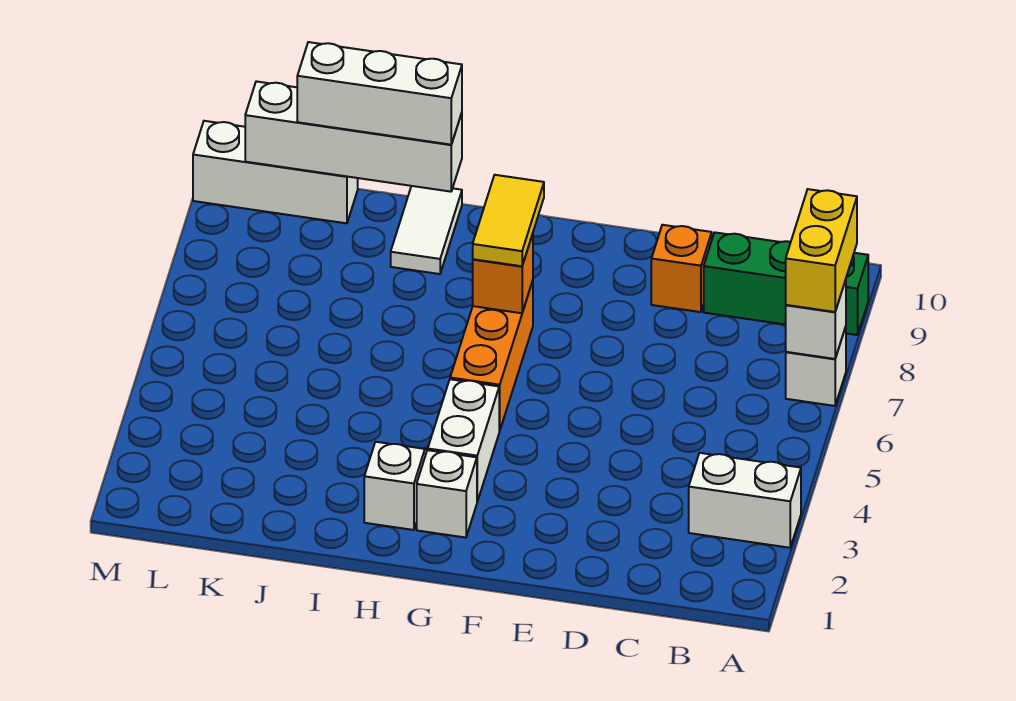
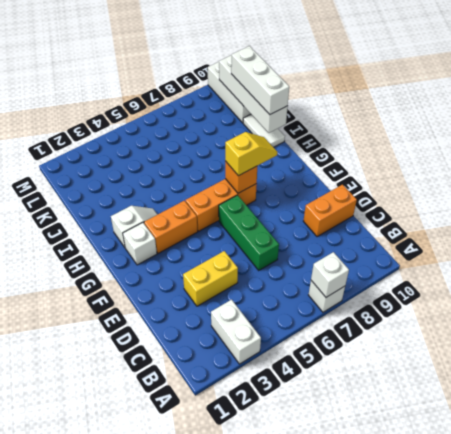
yellow brick A7:A8 level 3 -> yellow brick D3:D4 level 1
green brick A9:C9 level 1 -> green brick D6:F6 level 1
orange brick D9 level 1 -> orange brick D9:D10 level 1
white brick G3:G4 level 1 -> orange brick G3:G4 level 1
yellow tile G7:G8 level 3 -> yellow slope G7:G8 level 3 top 7
white tile I9:I10 level 1 -> white tile I10:J10 level 1

